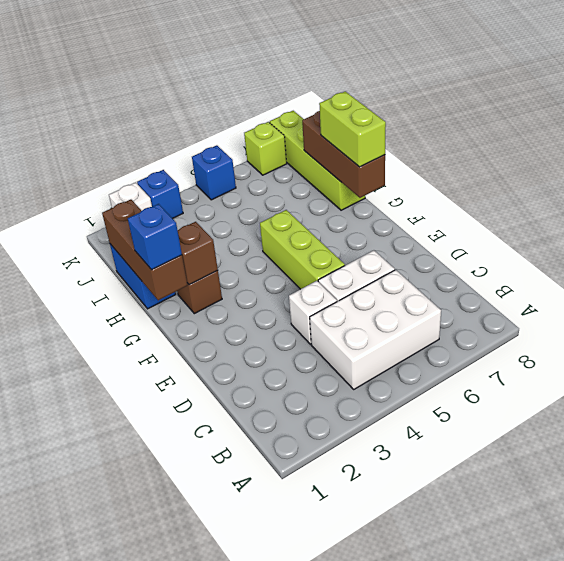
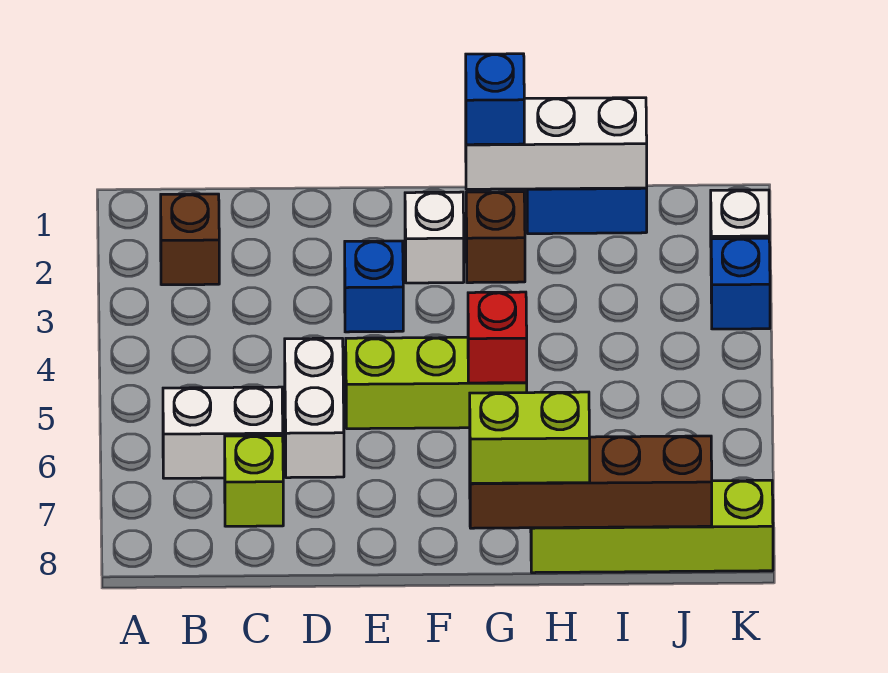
white brick B4:C6 level 1 -> white brick B6:C6 level 1
white brick D4 level 1 -> white brick F2 level 1
brown brick G1:I1 level 2 -> white brick G1:I1 level 2
brown brick G2 level 2 -> brown brick B2 level 1
none -> red brick G5 level 2
brown brick G8:I8 level 2 -> brown brick G8:J8 level 2
blue brick K5 level 1 -> blue brick E3 level 1
lime brick K7 level 1 -> lime brick C7 level 1

